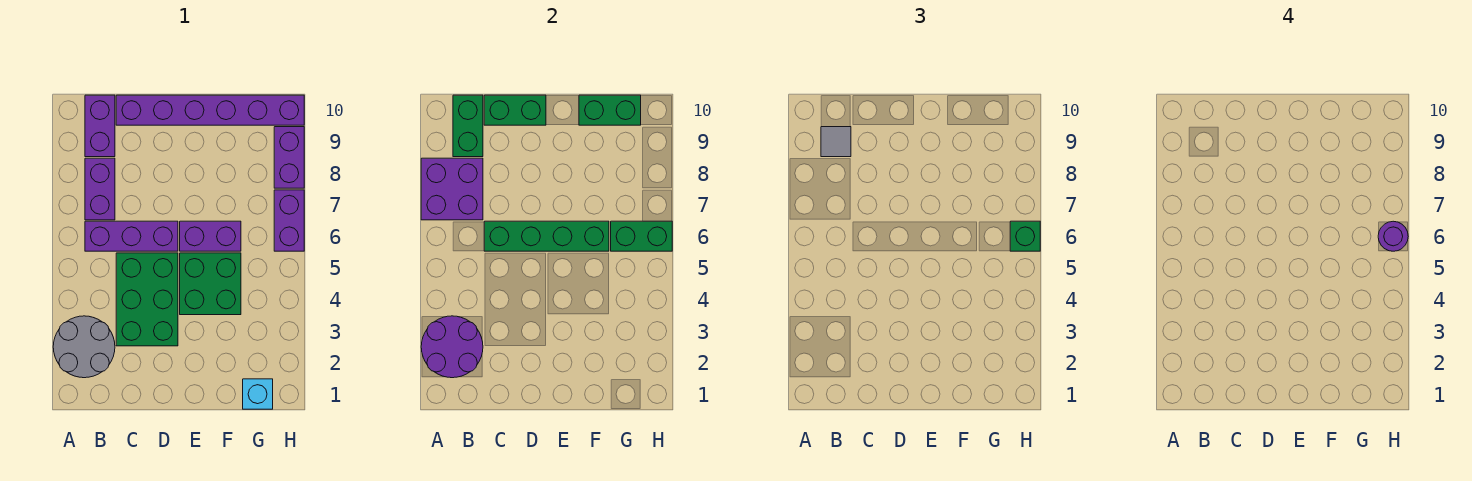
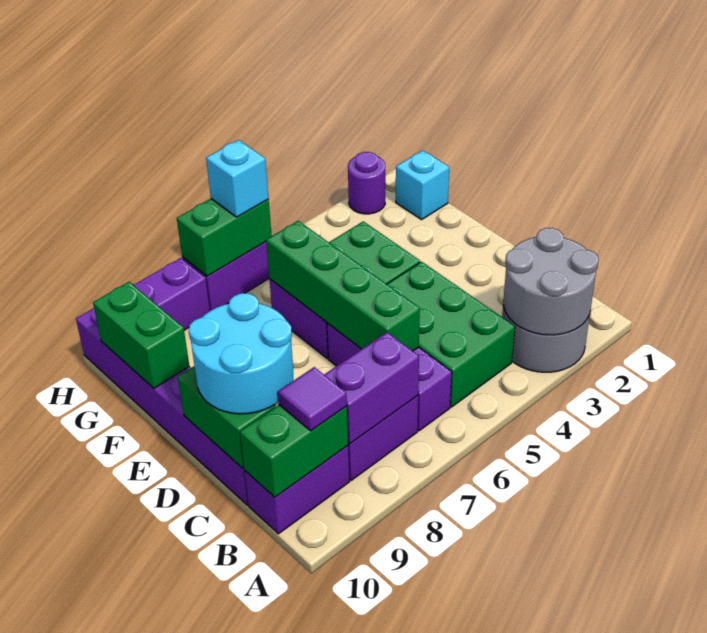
purple round brick A2:B3 level 2 -> grey round brick A2:B3 level 2
purple brick A7:B8 level 2 -> purple brick B7:B8 level 2
grey tile B9 level 3 -> purple tile B9 level 3
green brick C3:D5 level 1 -> green brick B4:D5 level 1
none -> cyan round brick C9:D10 level 3
green brick G6:H6 level 2 -> green brick H6:H7 level 2
green brick H6 level 3 -> cyan brick H6 level 3
purple round brick H6 level 4 -> purple round brick H2 level 1

